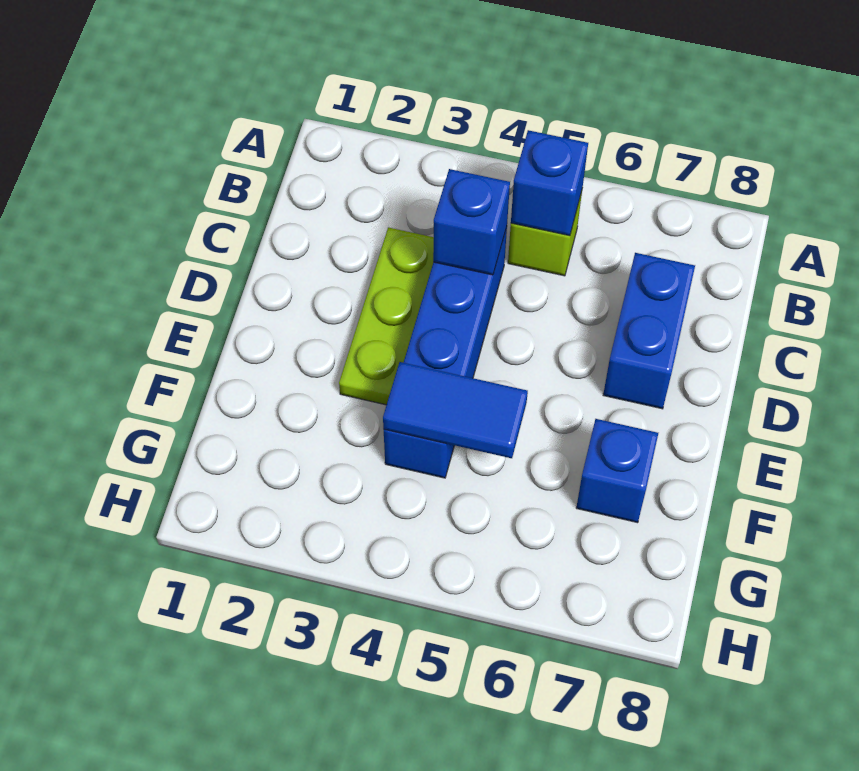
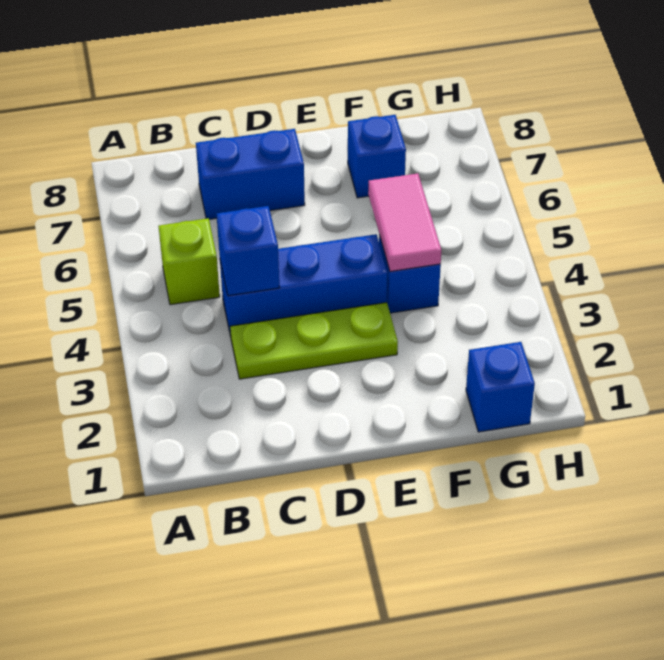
blue brick B5 level 2 -> blue brick G1 level 1
blue tile F4:F5 level 2 -> pink tile F4:F5 level 2

